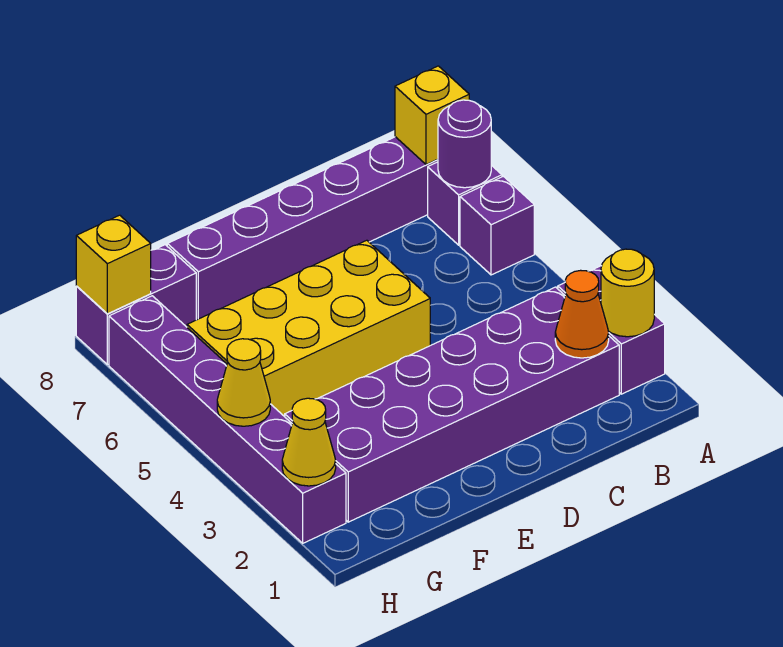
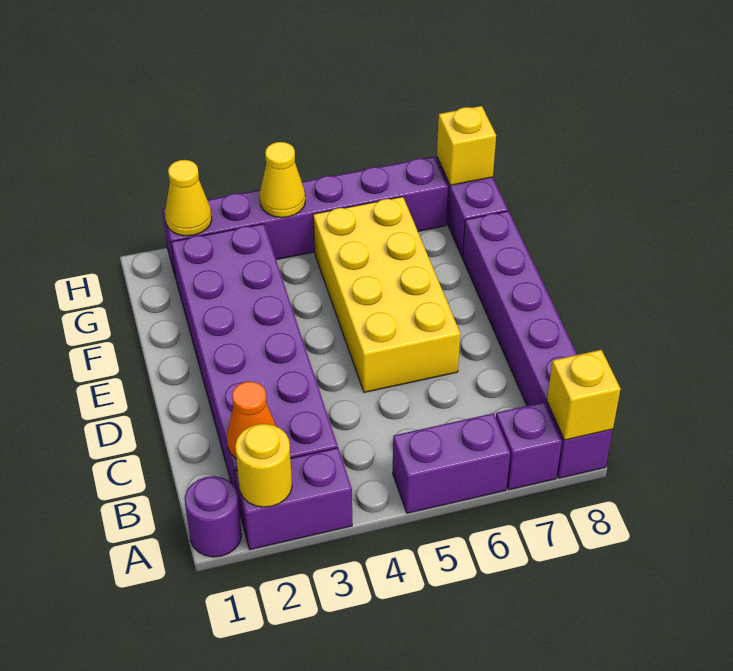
purple brick A6 level 1 -> purple brick A5:A6 level 1
purple round brick A7 level 2 -> purple round brick A1 level 1

